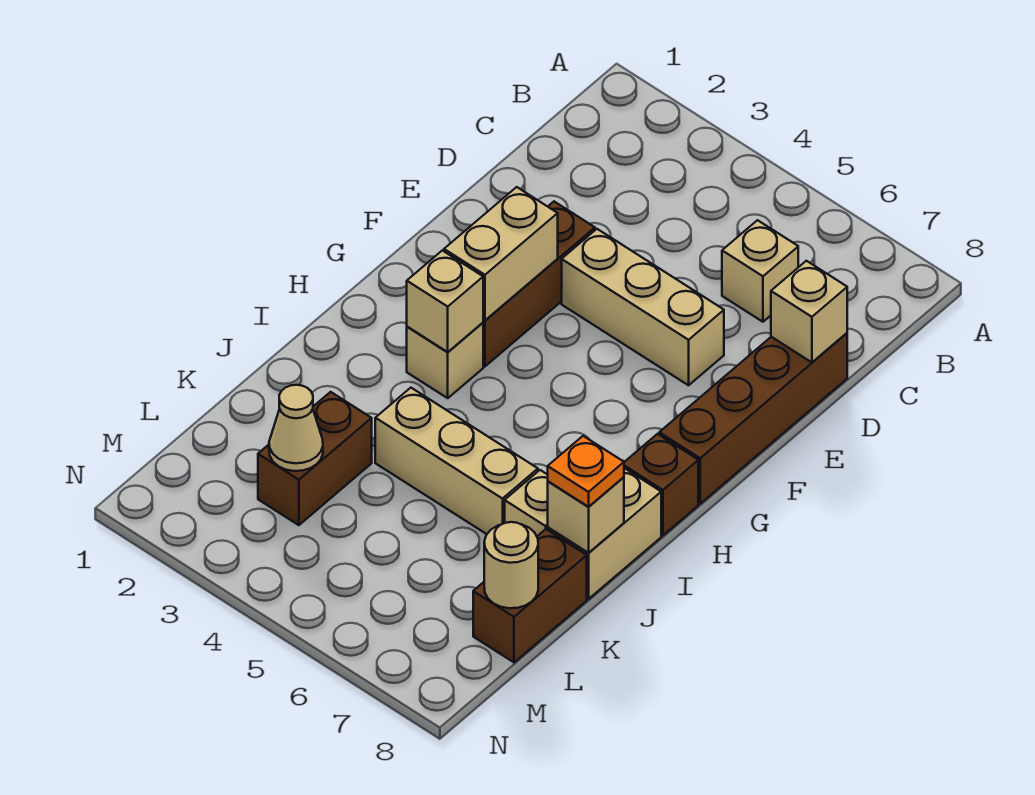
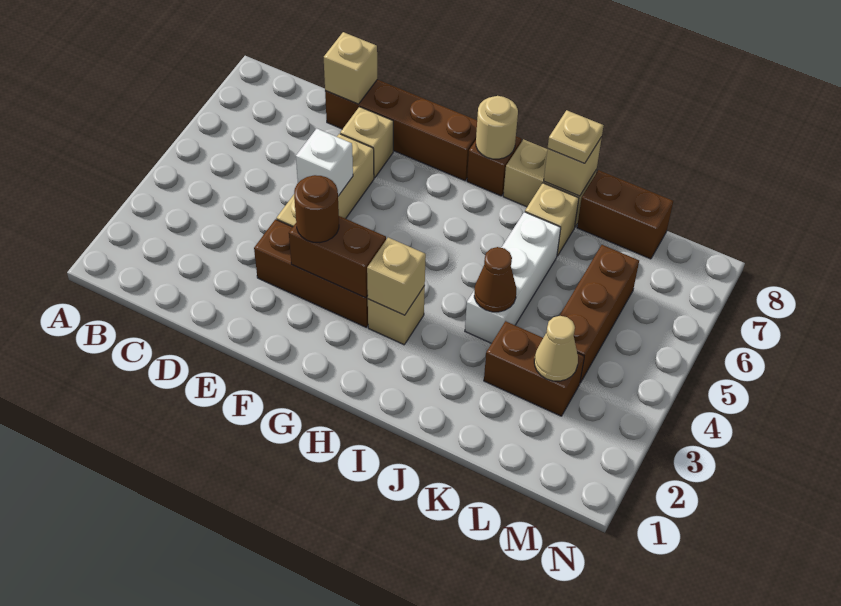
tan brick C6 level 1 -> tan brick E7 level 1
none -> white brick E5 level 2
tan brick F3:G3 level 2 -> brown brick F3:G3 level 2
none -> brown round brick F3 level 3
tan brick J4:J6 level 1 -> white brick J4:J6 level 1
none -> brown cone J4 level 2
orange plate J8 level 3 -> tan plate J8 level 3
none -> brown brick L4:L6 level 1
tan round brick L8 level 2 -> tan round brick H8 level 2

